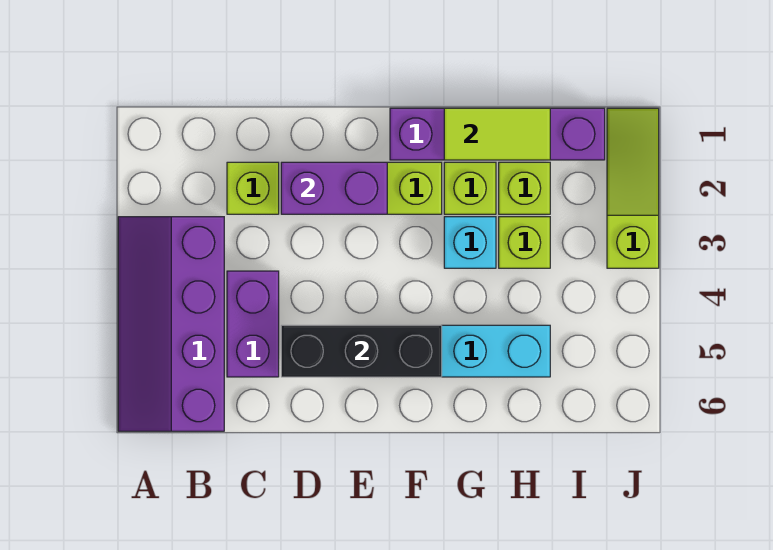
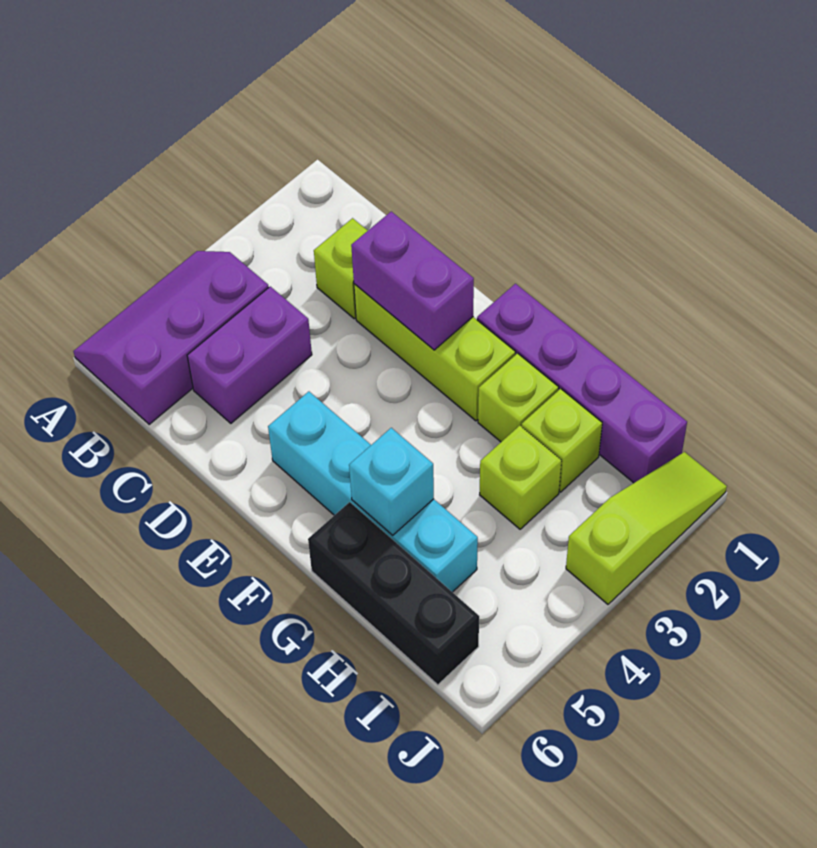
purple slope A3:B6 level 1 top B -> purple slope A4:B6 level 1 top B
black brick D5:F5 level 2 -> black brick G6:I6 level 1
lime tile G1:H1 level 2 -> none
cyan brick G3 level 1 -> cyan brick G5 level 2

